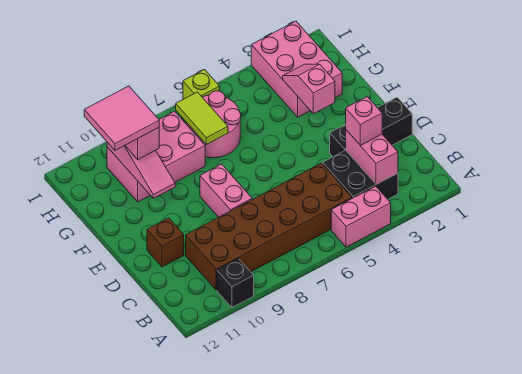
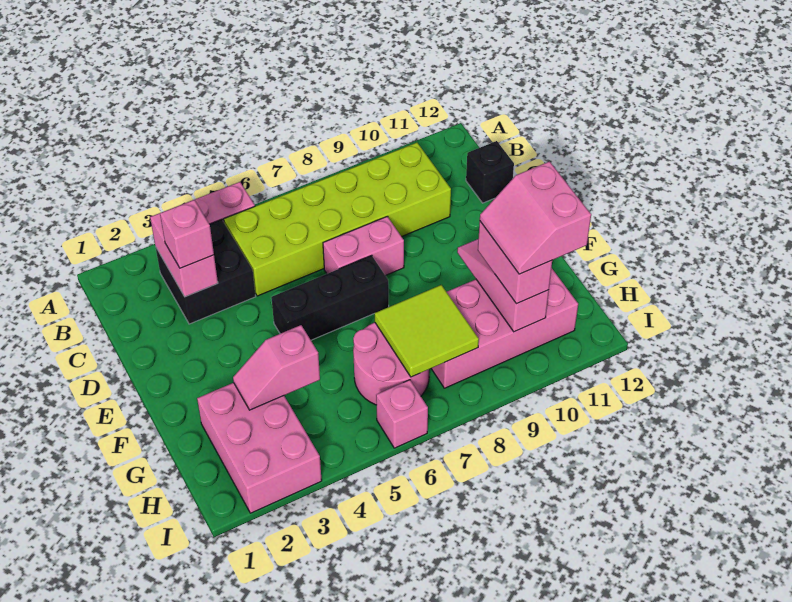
black brick A10 level 1 -> black brick C12 level 1
brown brick B5:C10 level 1 -> lime brick B5:C10 level 1
black brick D1:D3 level 1 -> black brick E5:E7 level 1
pink brick D8:E8 level 1 -> pink brick D7:D8 level 1
brown brick D11 level 1 -> none
pink slope F3:G3 level 2 top F -> pink slope G3:G4 level 2 top 4
lime tile G7:H7 level 2 -> lime tile G7:H8 level 2
pink brick G8:H10 level 1 -> pink brick G8:H11 level 1
pink tile G10:H11 level 4 -> pink slope G10:H11 level 4 top 11
lime brick I6 level 1 -> pink brick I6 level 1

